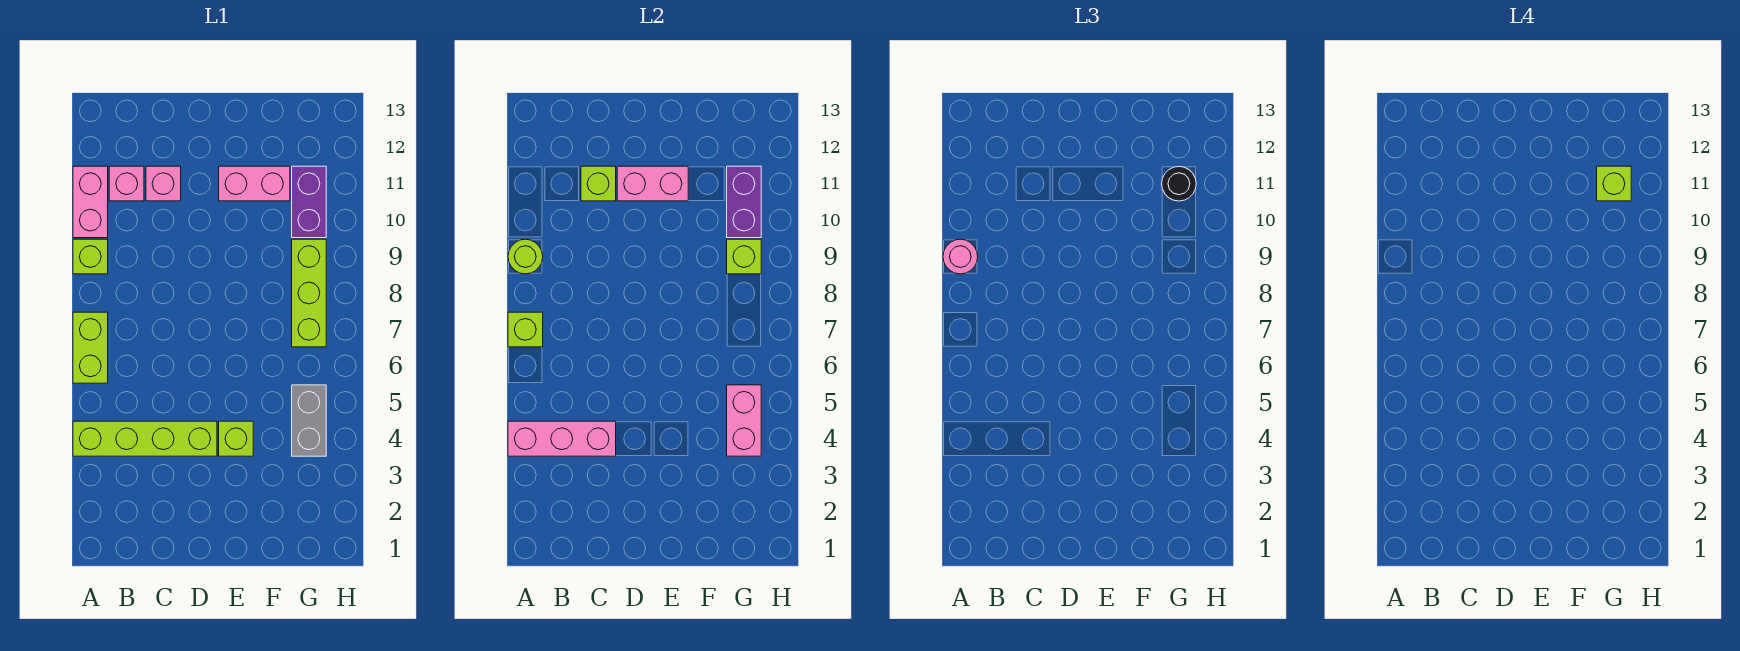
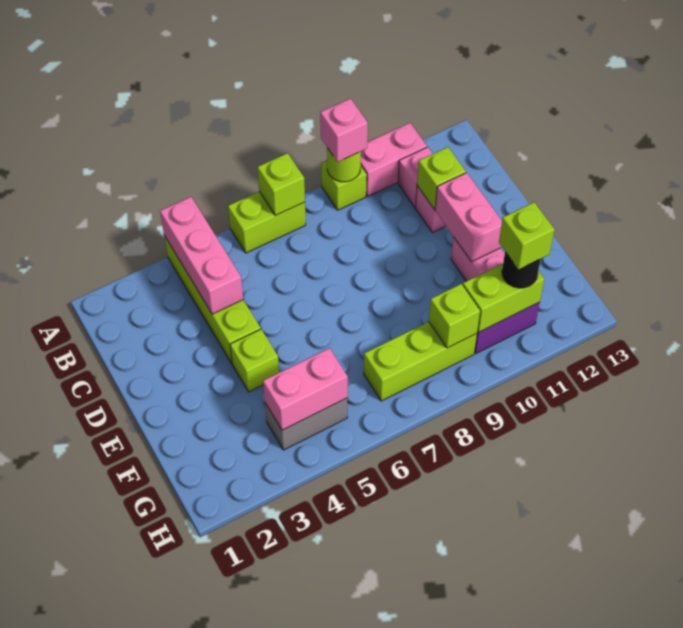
pink round brick A9 level 3 -> pink brick A9 level 3
purple brick G10:G11 level 2 -> lime brick G10:G11 level 2

